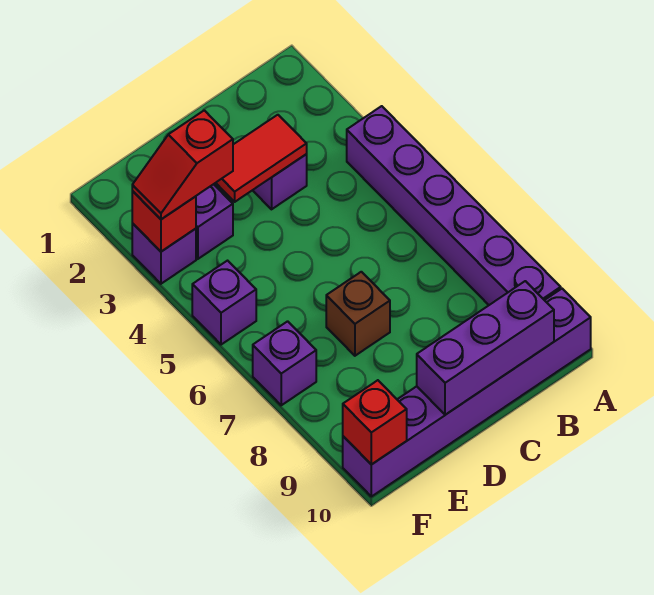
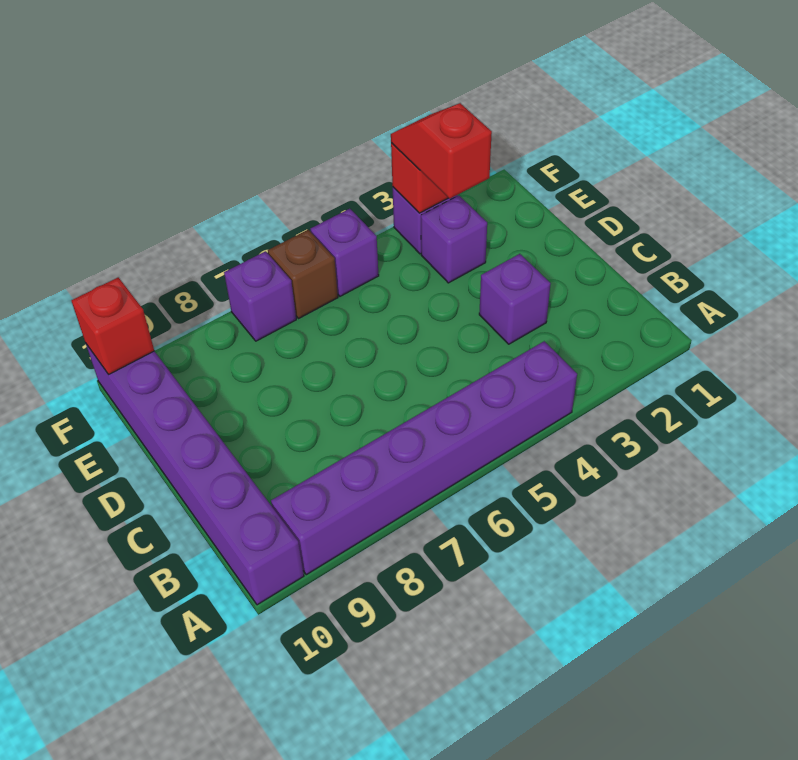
purple brick B10:D10 level 2 -> none
red tile C3:D3 level 2 -> none
brown brick D7 level 1 -> brown brick F6 level 1

